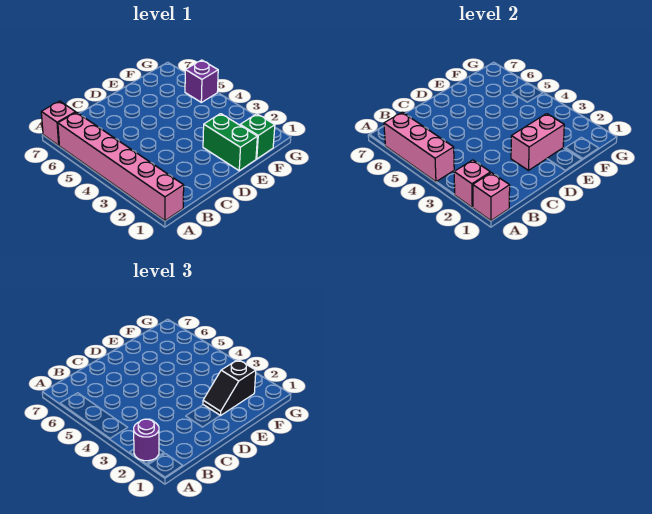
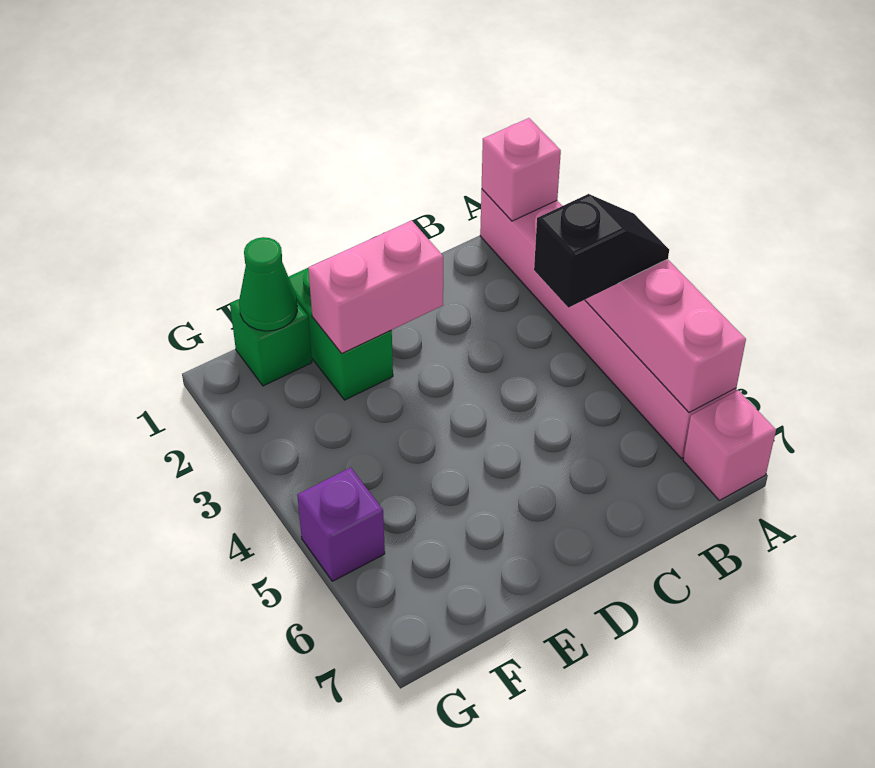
pink brick A2 level 2 -> none
purple round brick A2 level 3 -> none
black slope E2:F2 level 3 top F -> black slope A4:B4 level 3 top B
none -> green cone F1 level 2

